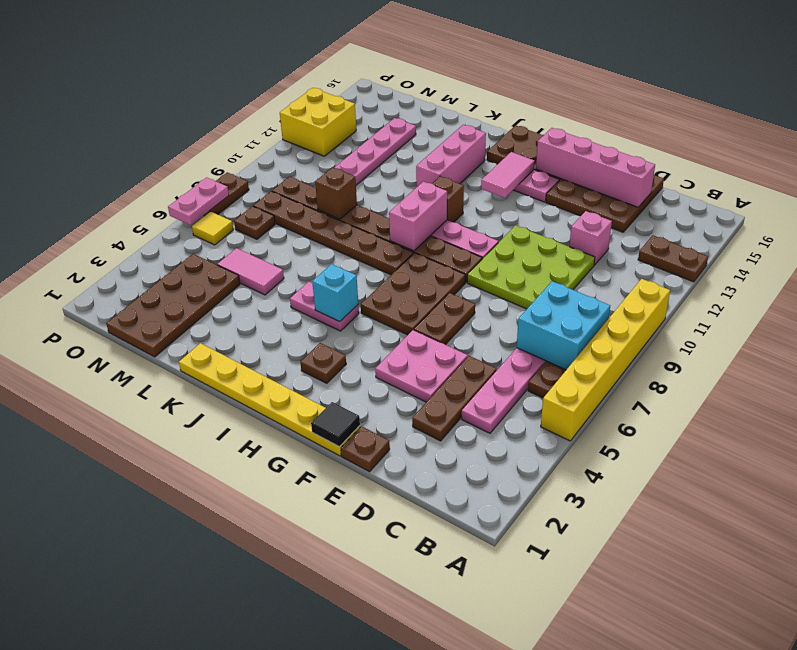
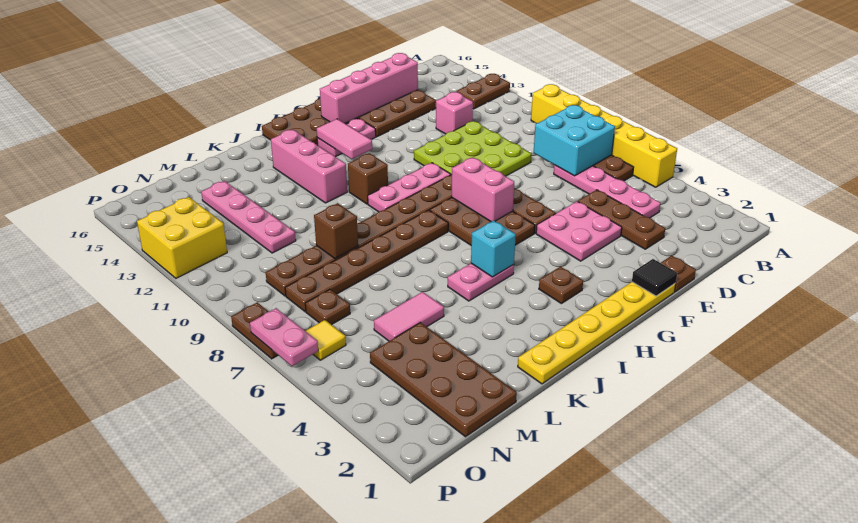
pink brick I9:I10 level 2 -> pink brick G7:G8 level 2

